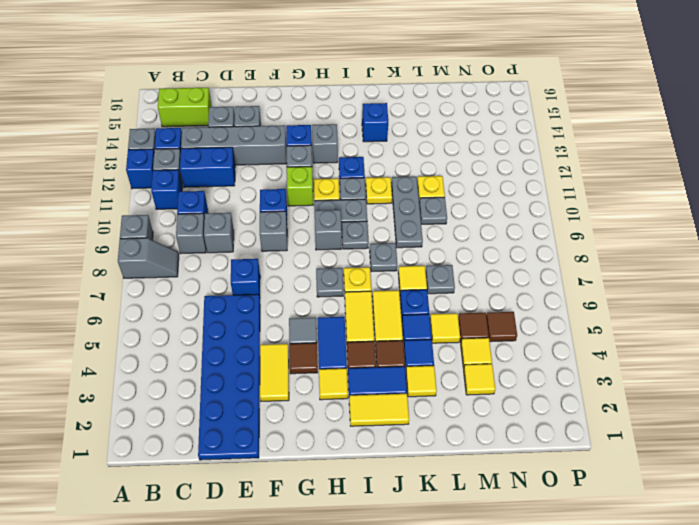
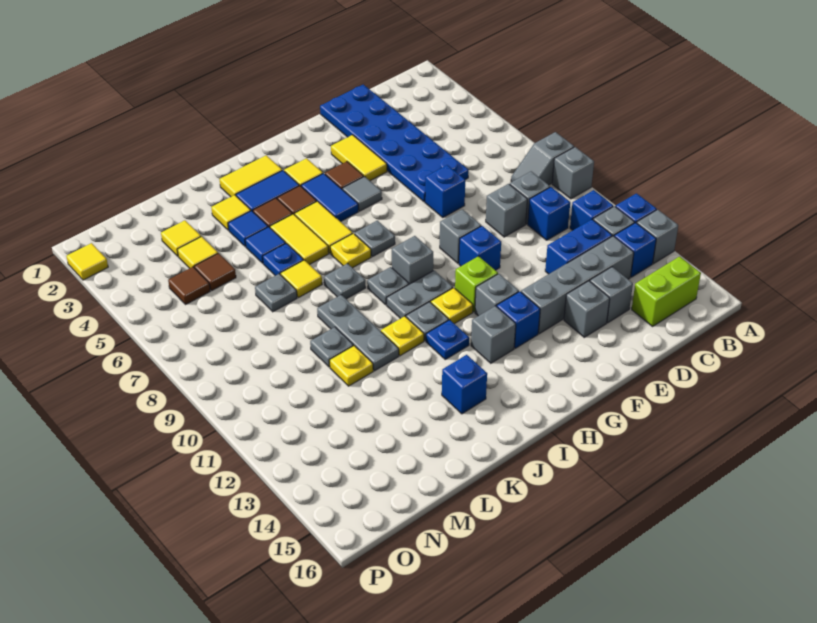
yellow tile L5 level 1 -> yellow tile P2 level 1

